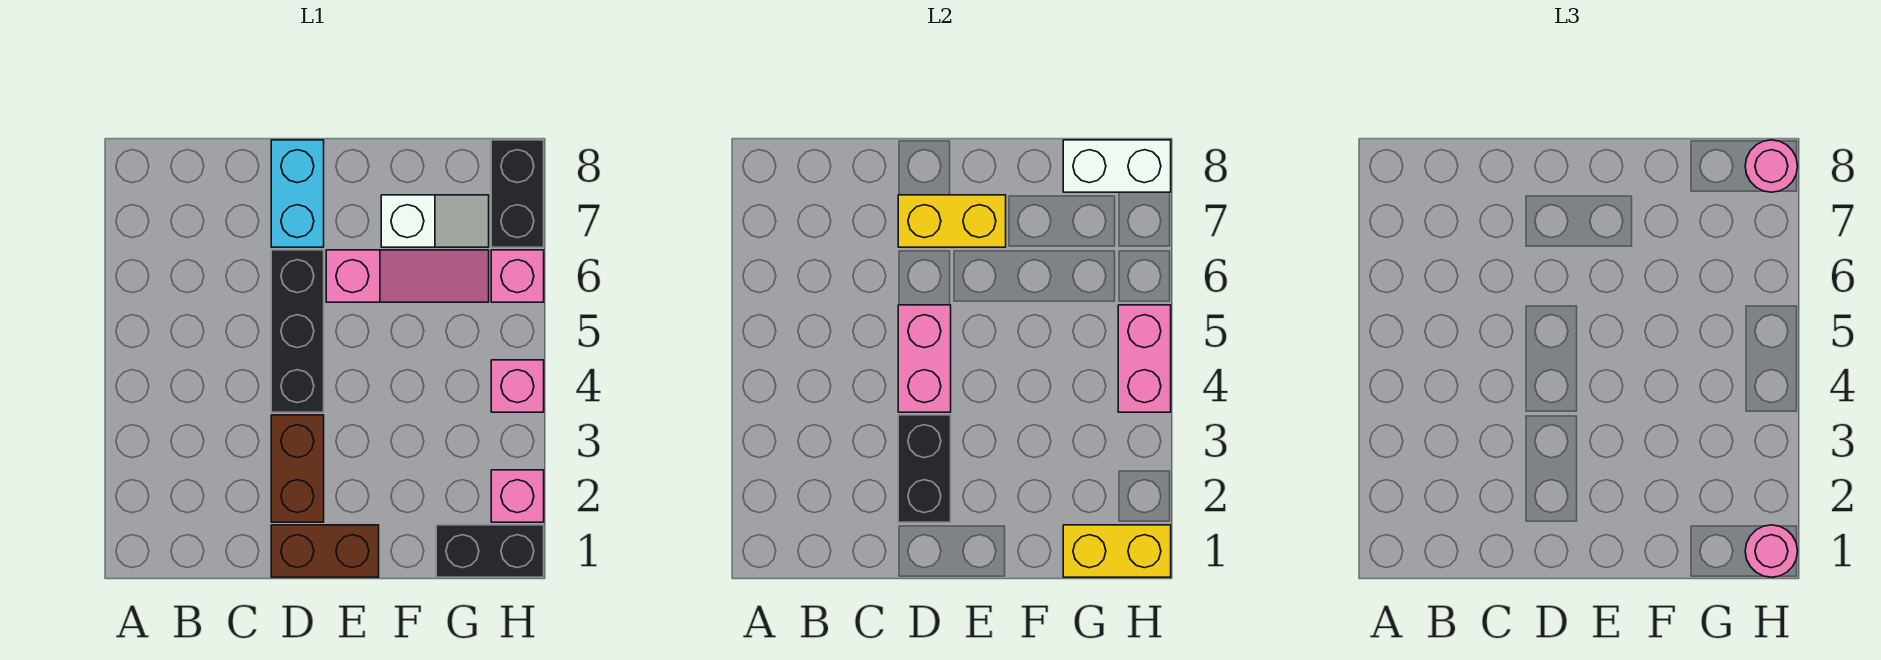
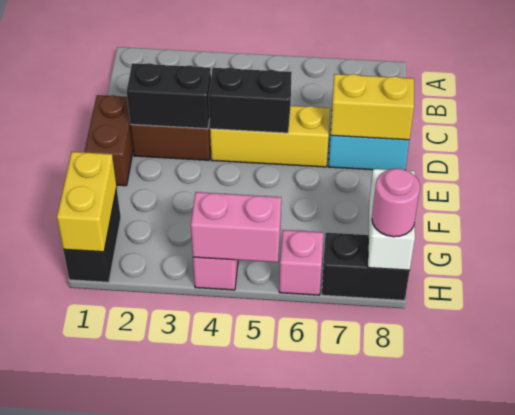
black brick D4:D6 level 1 -> yellow brick D4:D6 level 1
pink brick D4:D5 level 2 -> black brick D4:D5 level 2
yellow brick D7:E7 level 2 -> yellow brick D7:D8 level 2
pink slope E6:G6 level 1 top E -> none
white slope F7:G7 level 1 top F -> none
pink round brick H1 level 3 -> none
pink brick H2 level 1 -> none

